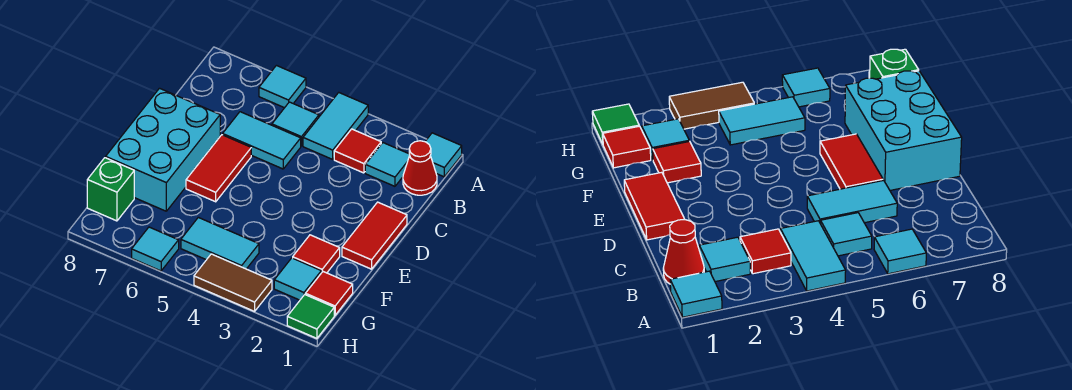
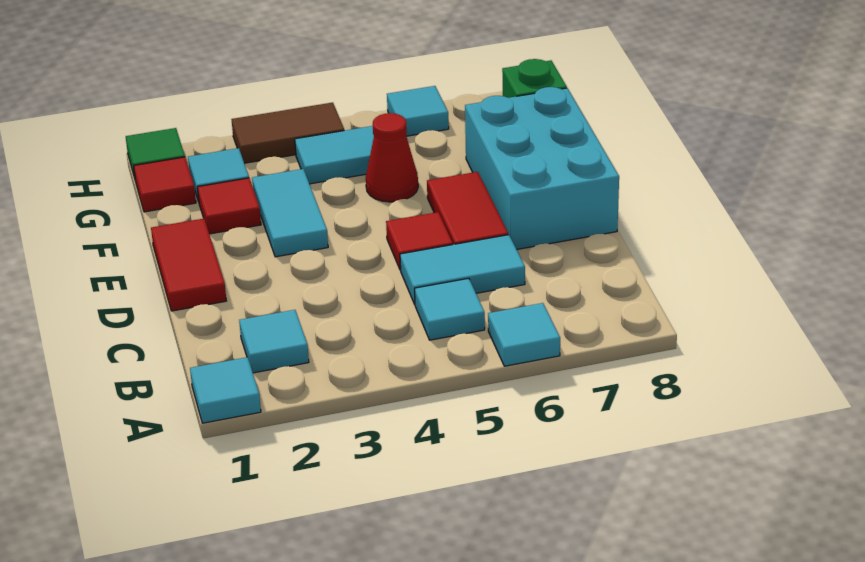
cyan tile A4:B4 level 1 -> cyan tile E3:F3 level 1
red cone B1 level 1 -> red cone F5 level 1
red tile B3 level 1 -> red tile D5 level 1

